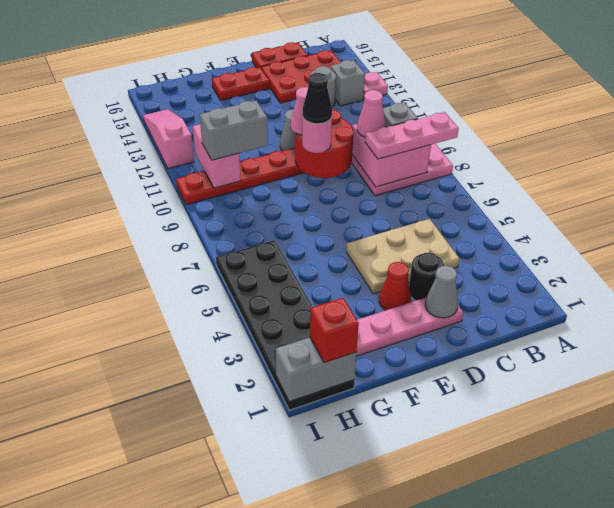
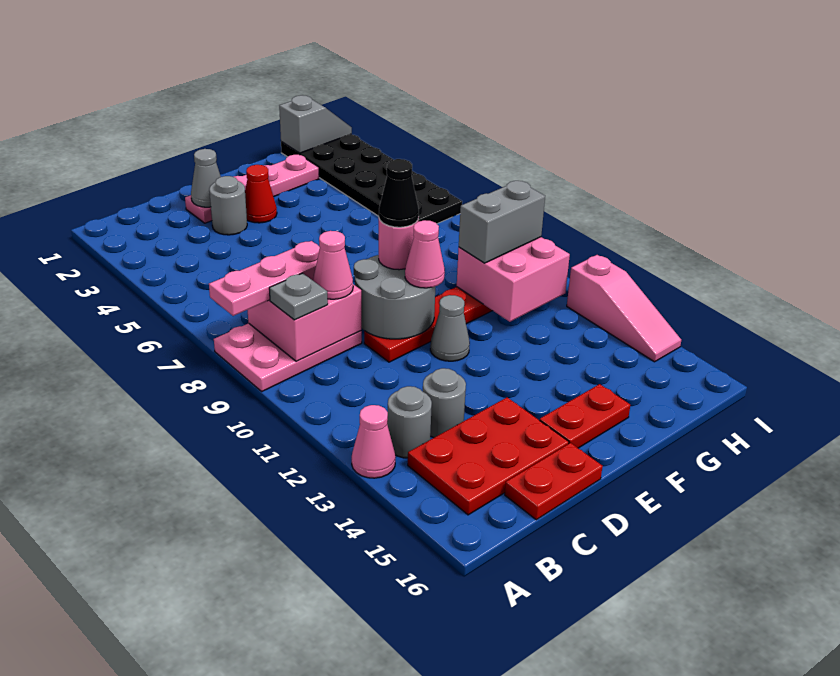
pink plate A13 level 1 -> pink cone A13 level 1
grey brick B13 level 1 -> grey round brick B13 level 1
tan plate C4:E5 level 1 -> none
black round brick D3 level 1 -> grey round brick D3 level 1
red round brick D9:E10 level 2 -> grey round brick D9:E10 level 2
grey brick H1:I1 level 2 -> grey slope H1:I1 level 2 top H
red brick H1 level 3 -> none
pink brick H10:H11 level 2 -> pink brick G10:H11 level 2

